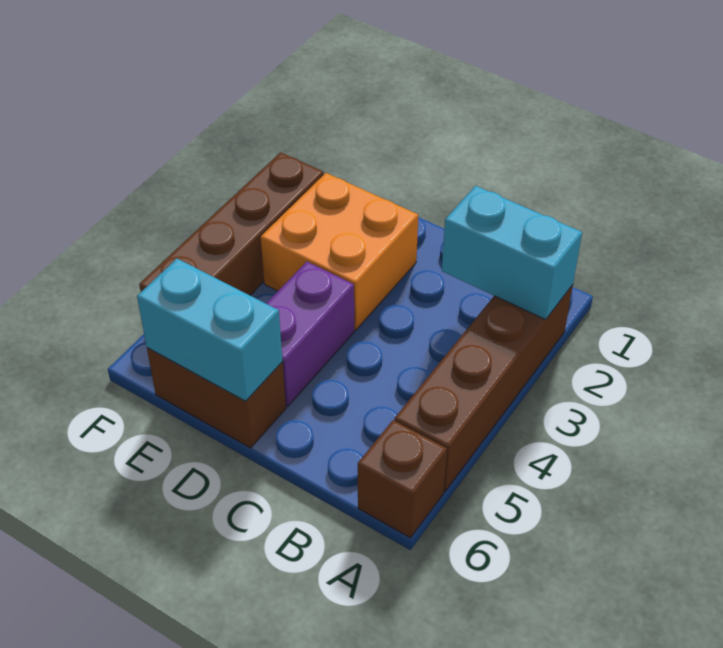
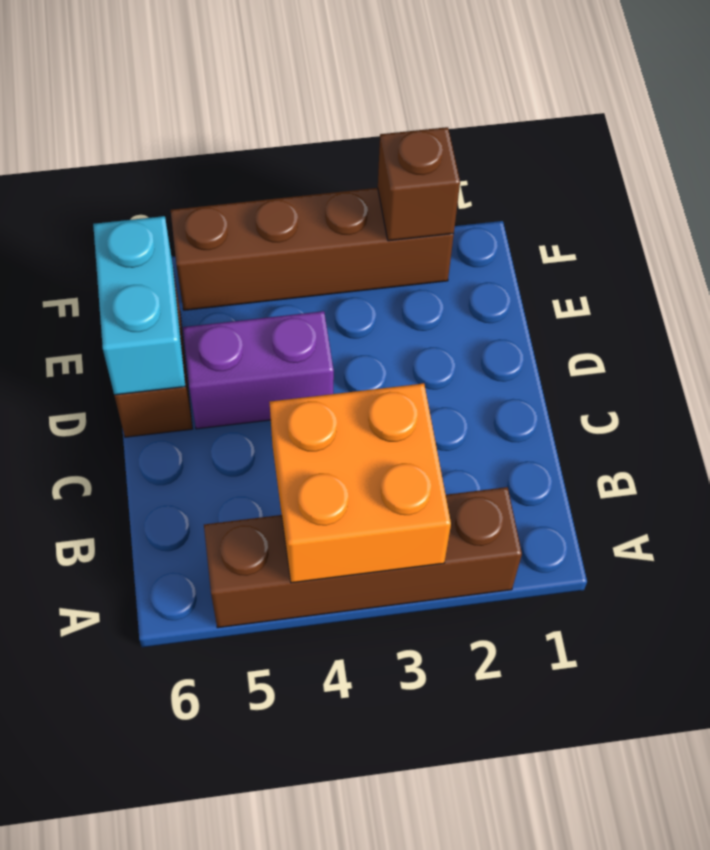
cyan brick A2:B2 level 2 -> none
brown brick A6 level 1 -> brown brick F2 level 2
orange brick D2:E3 level 1 -> orange brick A3:B4 level 2

